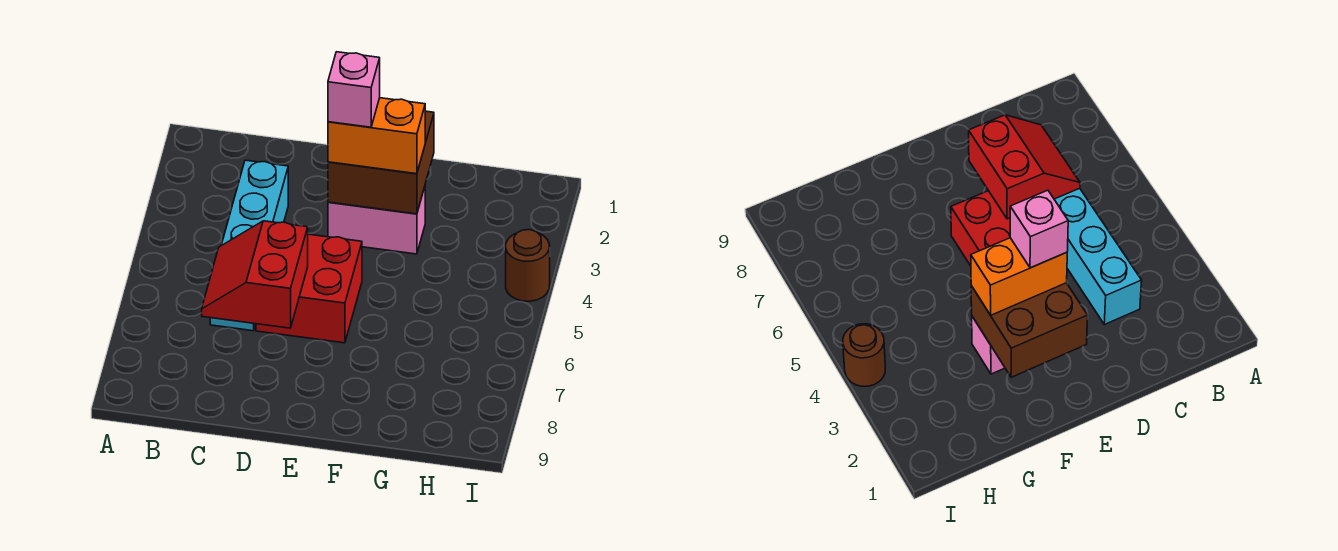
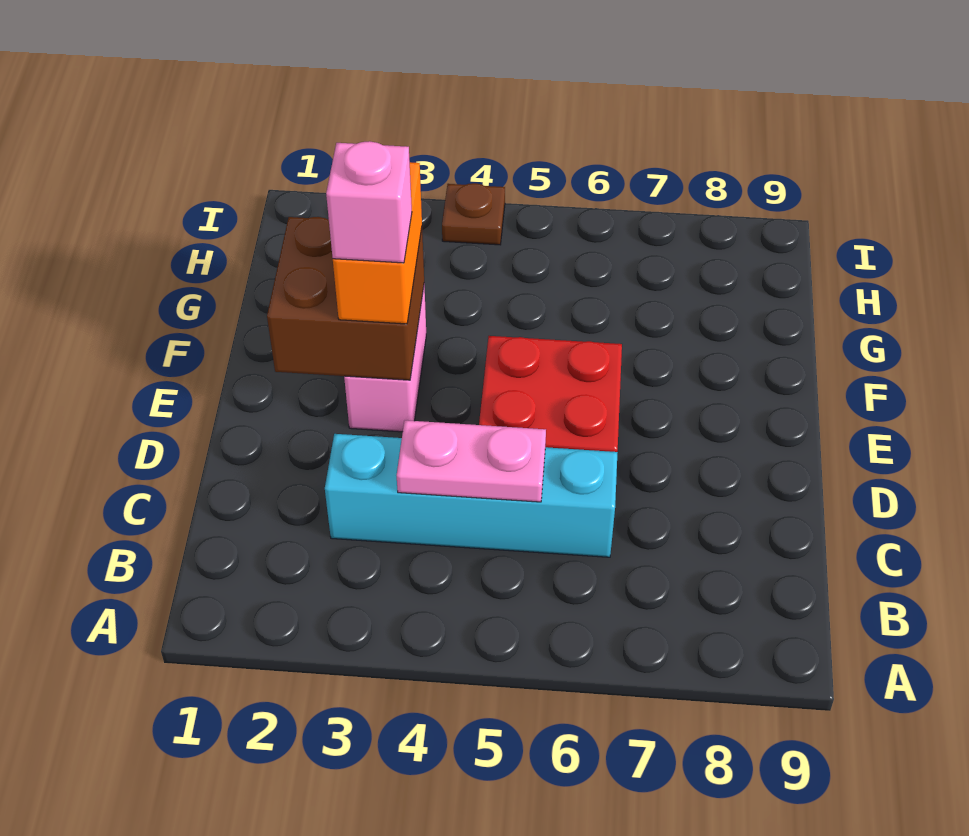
none -> pink plate C4:C5 level 2
red slope C6:D7 level 2 top D -> none
brown round brick I4 level 1 -> brown plate I4 level 1

